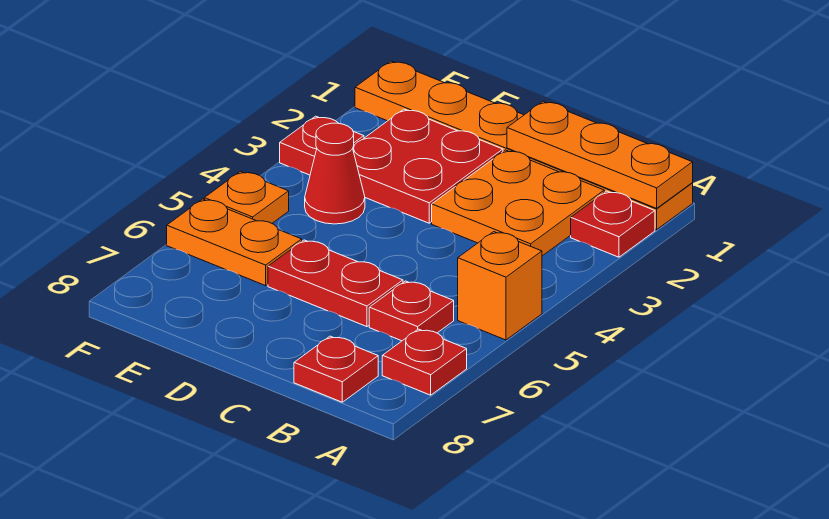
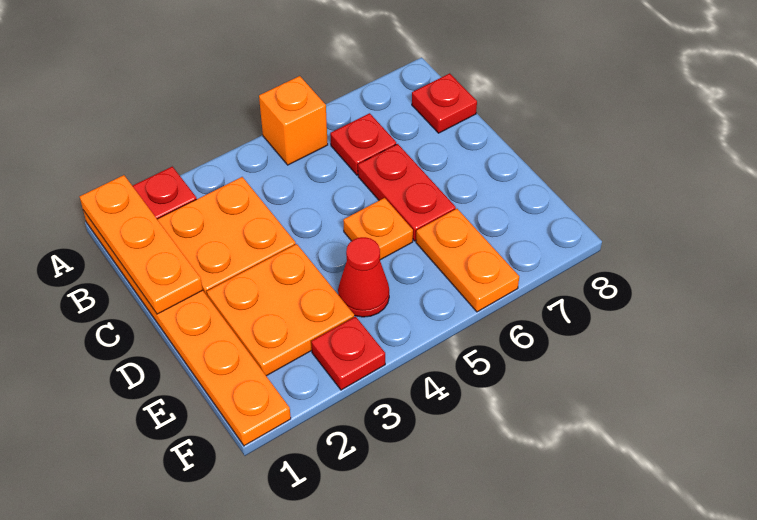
red plate A7 level 1 -> none
red plate D2:E3 level 1 -> orange plate D2:E3 level 1
orange plate F5 level 1 -> orange plate D5 level 1

